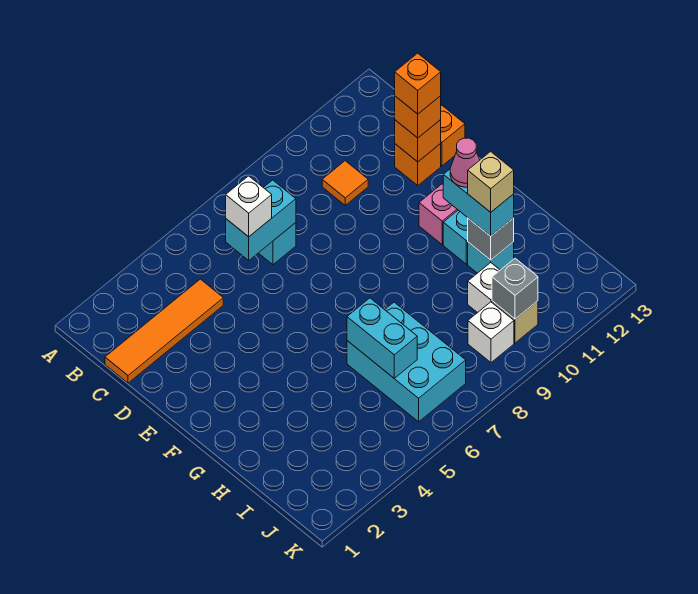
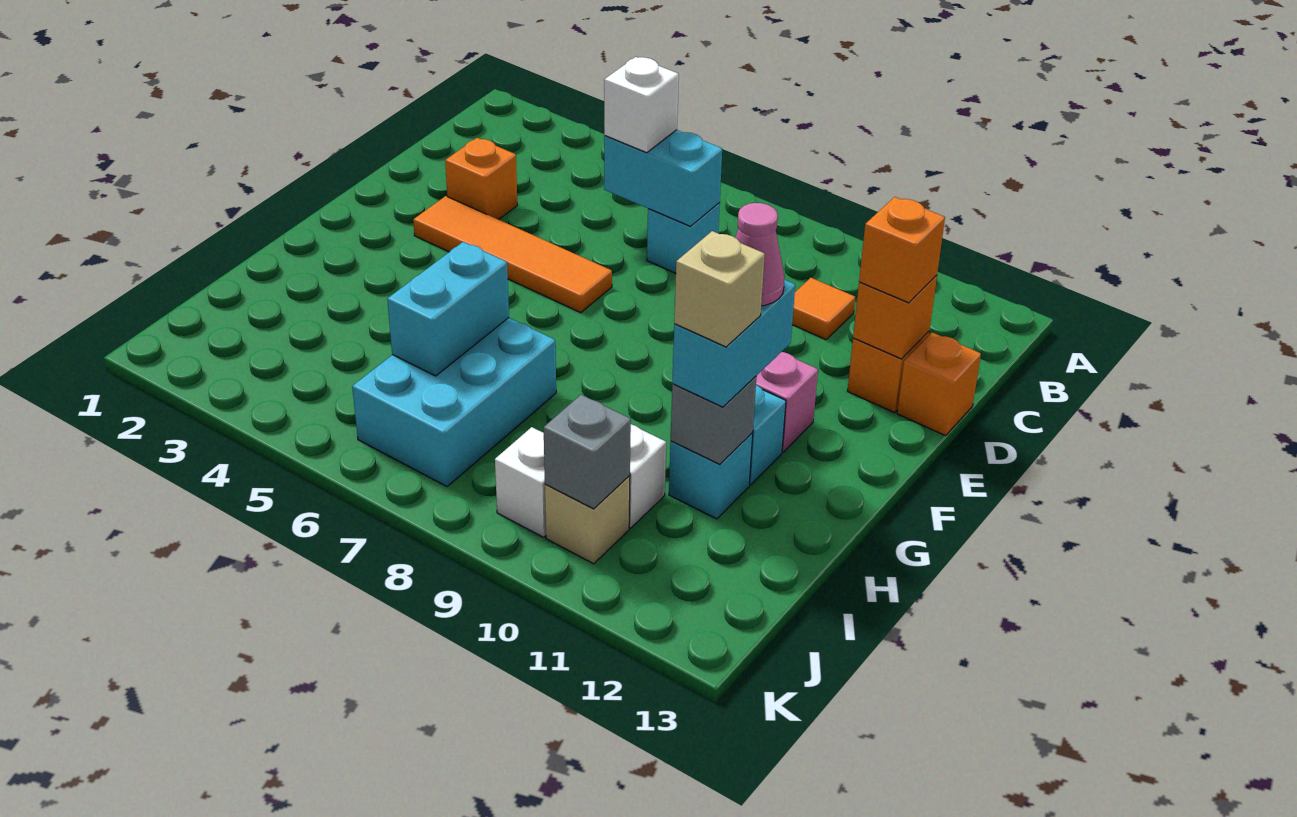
orange tile C1:C4 level 1 -> orange tile E3:E6 level 1
orange brick D12 level 4 -> orange brick D3 level 1

